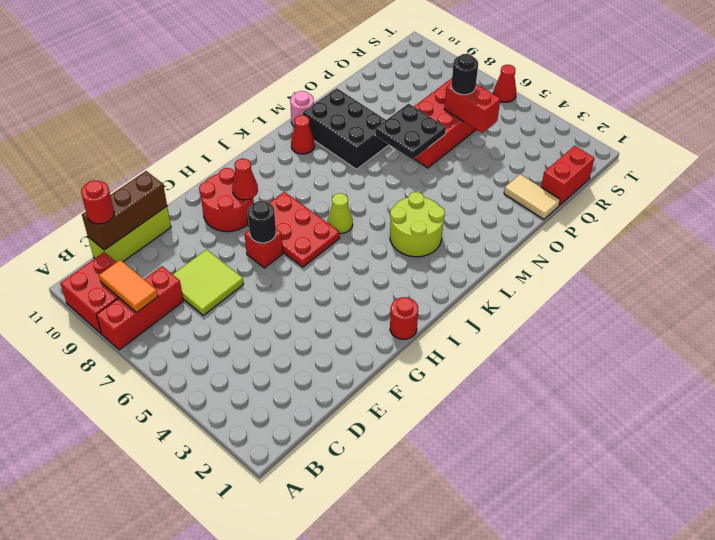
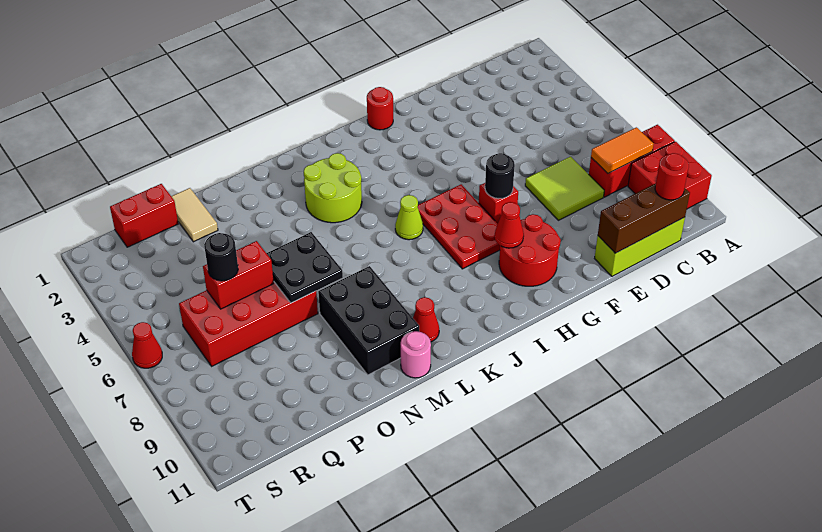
orange tile B8:B9 level 2 -> orange tile B8:C8 level 2
red brick Q5:Q6 level 2 -> red brick P6:Q6 level 2

